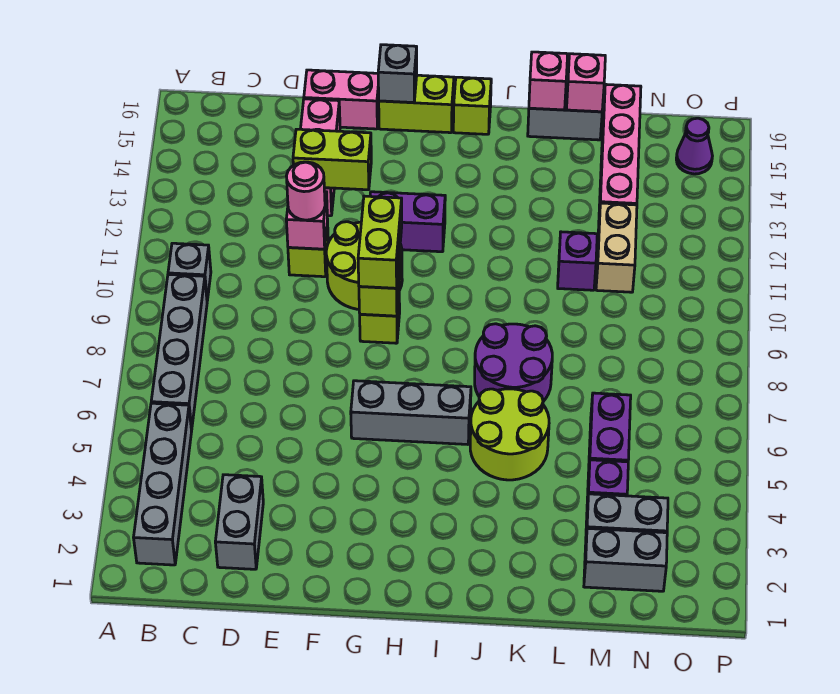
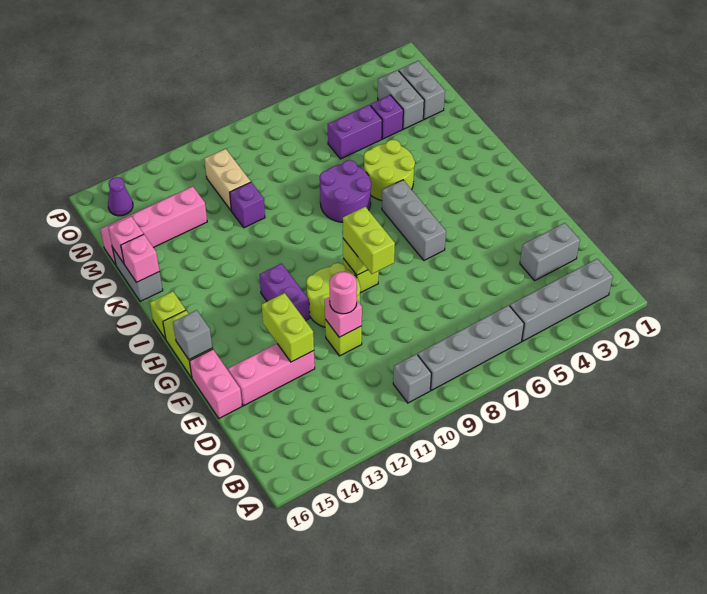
lime brick G9:G10 level 3 -> lime brick F9:G9 level 3
tan brick M11:M12 level 1 -> tan brick M11:N11 level 1

